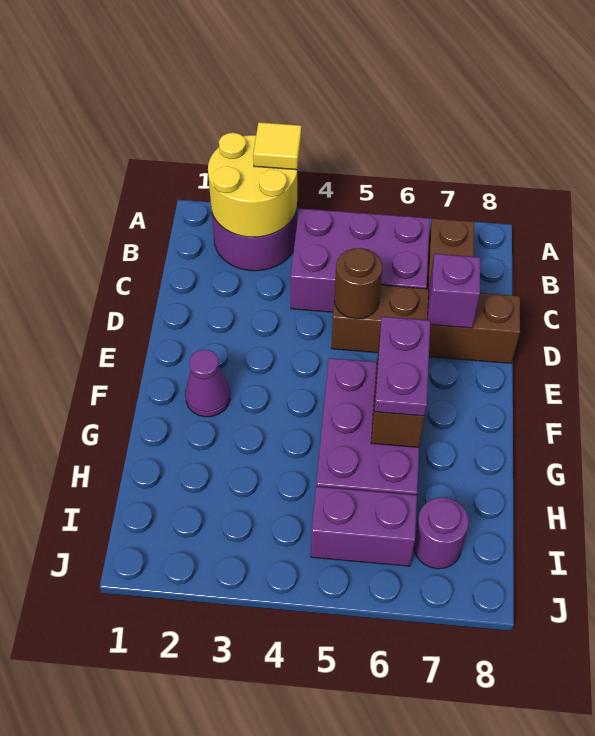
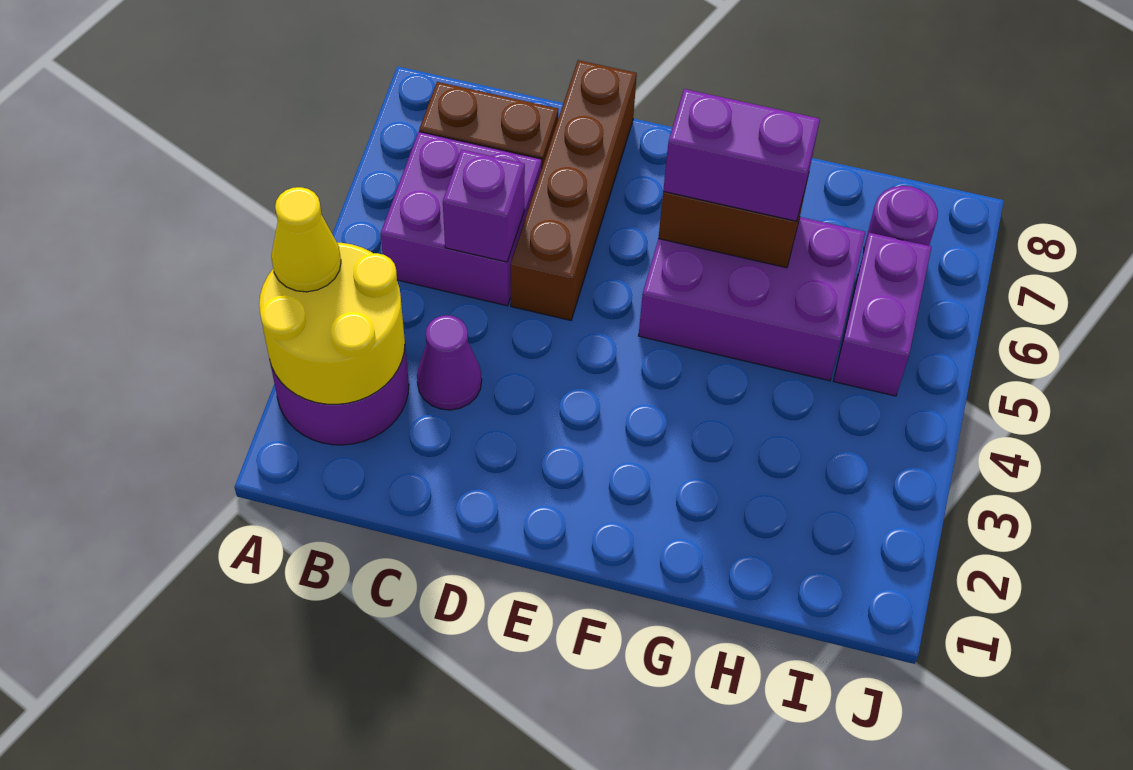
yellow tile A3 level 3 -> yellow cone A3 level 3
purple brick B4:C6 level 1 -> purple brick B5:C6 level 1
brown round brick D5 level 2 -> none
purple brick D7 level 2 -> purple brick C5 level 2
purple cone F2 level 1 -> purple cone C3 level 1
purple plate F6:G6 level 3 -> purple brick F6:G6 level 3

